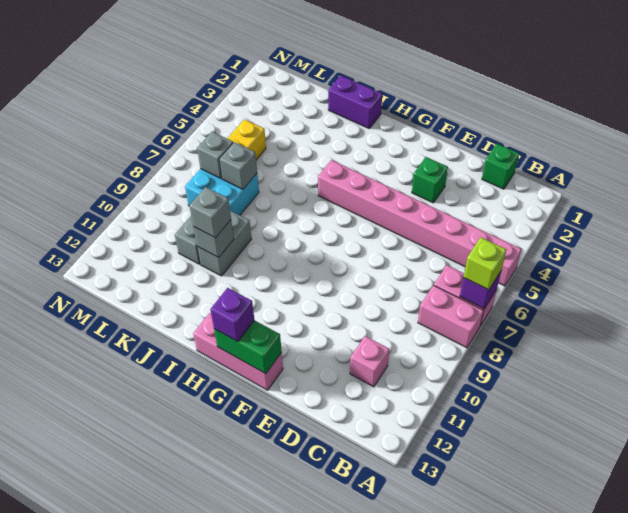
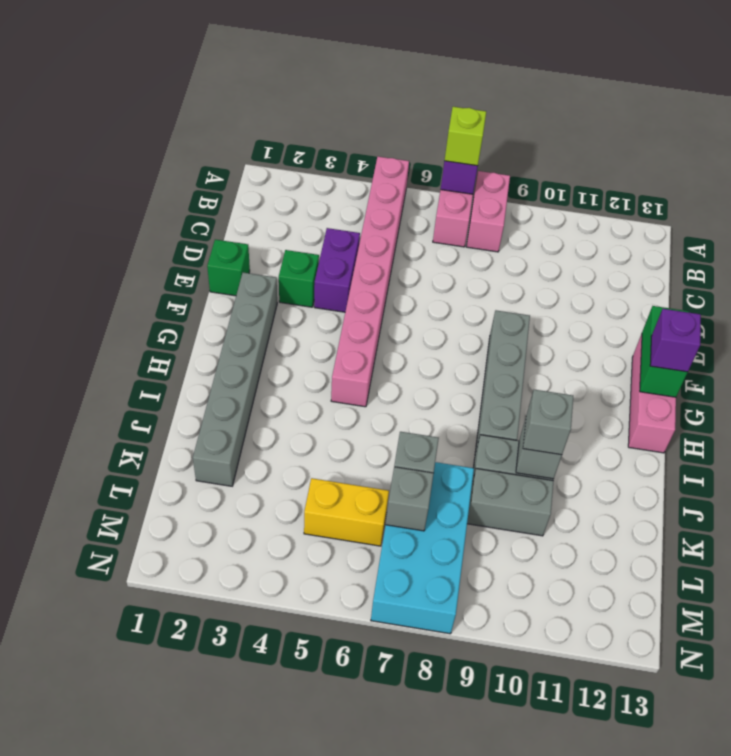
green brick C1 level 1 -> green brick E1 level 1
pink brick C11 level 1 -> none
none -> grey brick F2:K2 level 1
none -> grey brick F9:I9 level 1
purple brick I1:J1 level 1 -> purple brick D4:E4 level 1
cyan brick K7:L8 level 1 -> cyan brick K7:N8 level 1

